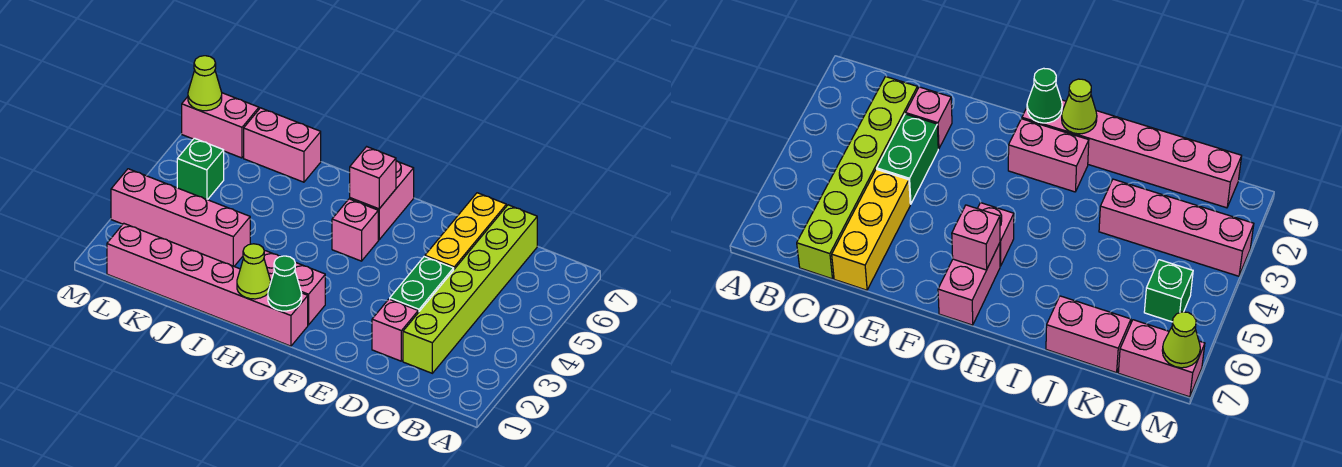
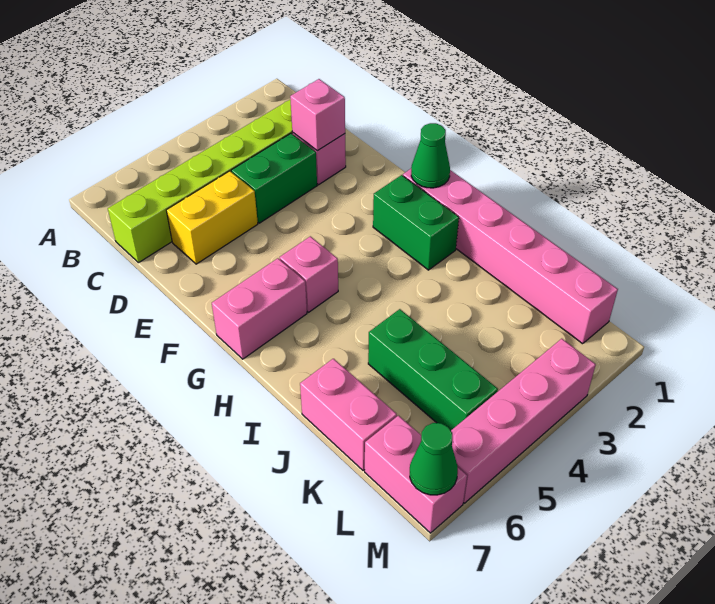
yellow brick D5:D7 level 1 -> yellow brick D5:D6 level 1
pink brick G2:H2 level 1 -> green brick G2:H2 level 1
pink brick G6 level 2 -> pink brick D2 level 2
lime cone H1 level 2 -> none
pink brick J3:M3 level 1 -> pink brick M3:M6 level 1
green brick L5 level 1 -> green brick J5:L5 level 1
lime cone M7 level 2 -> green cone M7 level 2

